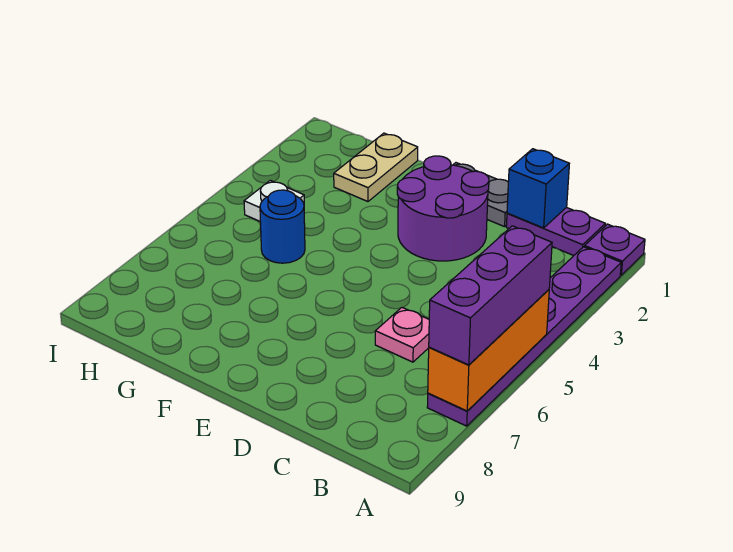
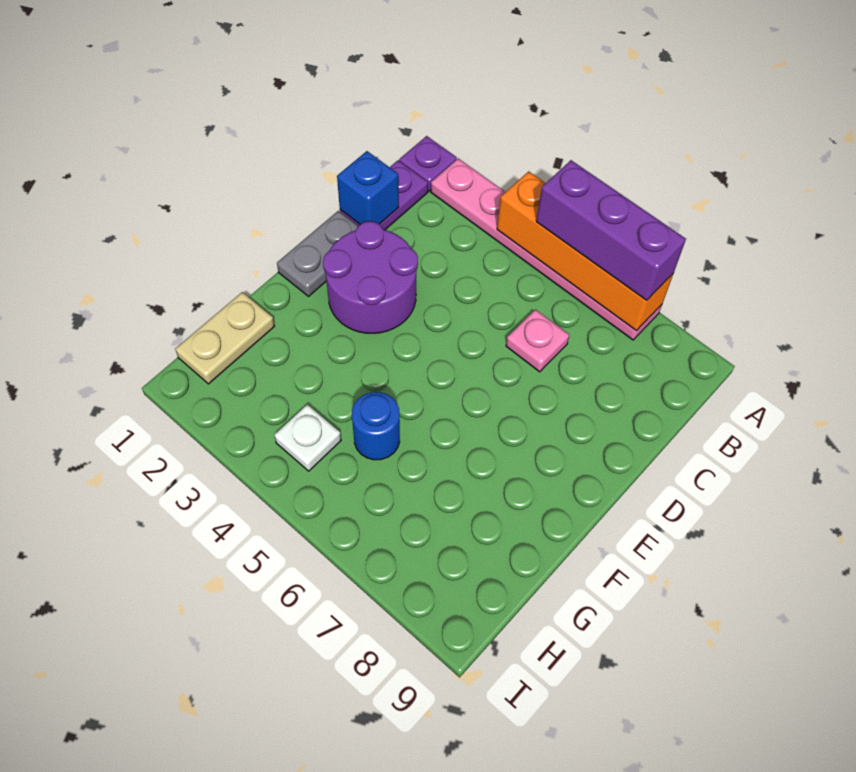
purple plate A2:A7 level 1 -> pink plate A2:A7 level 1
orange brick A5:A7 level 2 -> orange brick A4:A7 level 2
tan plate G1:G2 level 1 -> tan plate G1:H1 level 1

